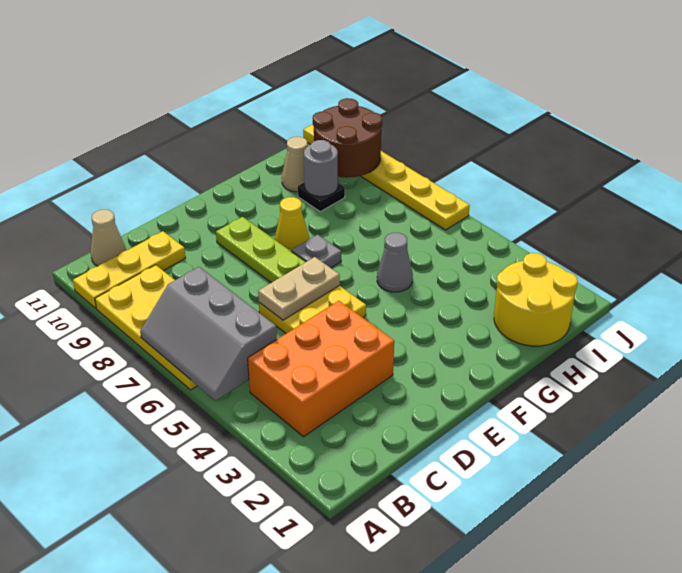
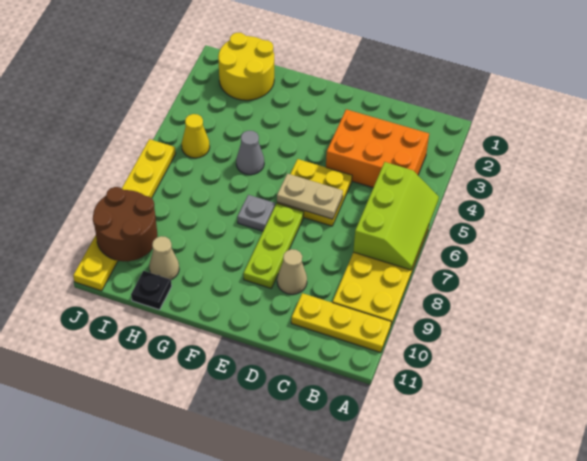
grey slope A5:B7 level 2 top B -> lime slope A5:B7 level 2 top B
tan cone B11 level 1 -> tan cone D9 level 1
yellow cone F8 level 1 -> yellow cone I5 level 1
black plate H9 level 1 -> black plate H11 level 1
grey round brick H9 level 2 -> none

